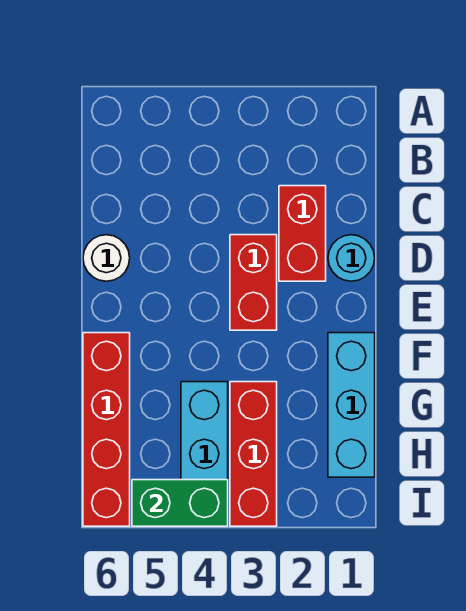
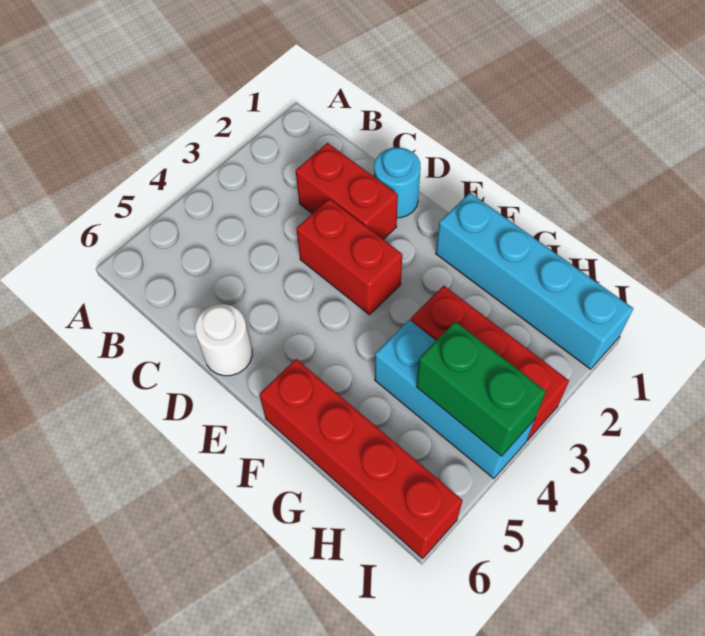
cyan brick F1:H1 level 1 -> cyan brick F1:I1 level 1
green brick I4:I5 level 2 -> green brick H4:I4 level 2

